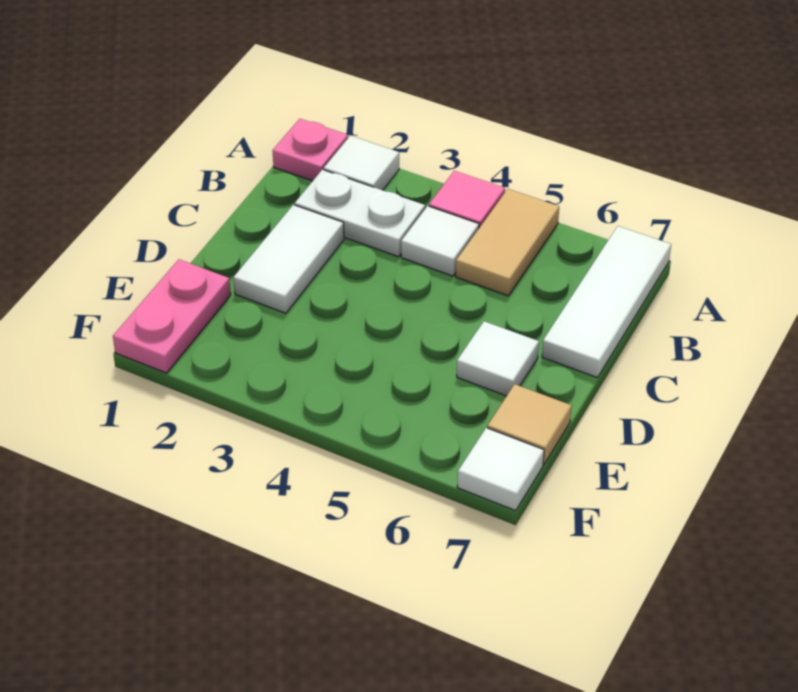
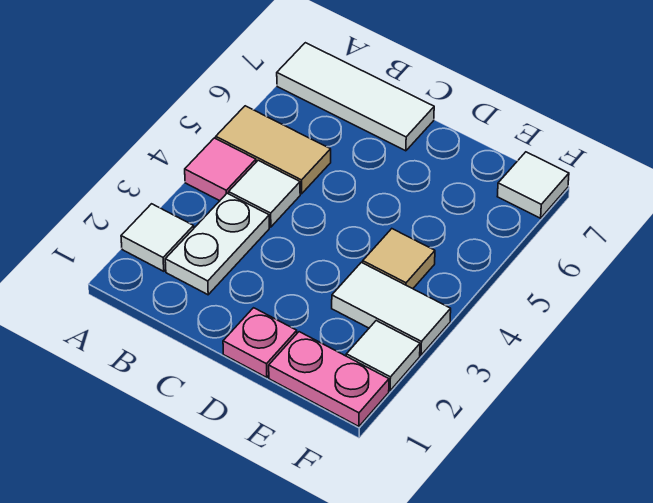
pink plate A1 level 1 -> pink plate D1 level 1
white tile C2:D2 level 1 -> white tile E3:F3 level 1
white tile D6 level 1 -> white tile F2 level 1
tan tile E7 level 1 -> tan tile E4 level 1

